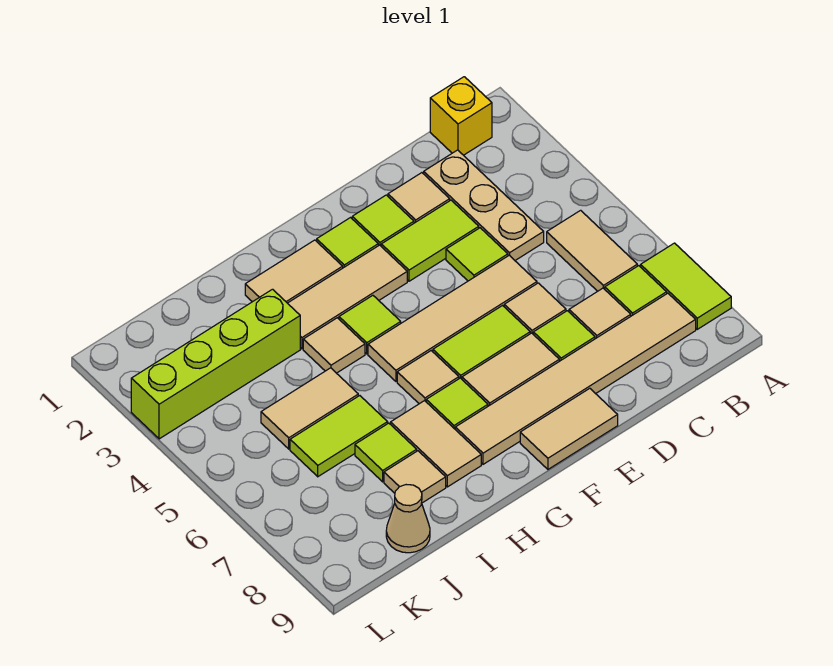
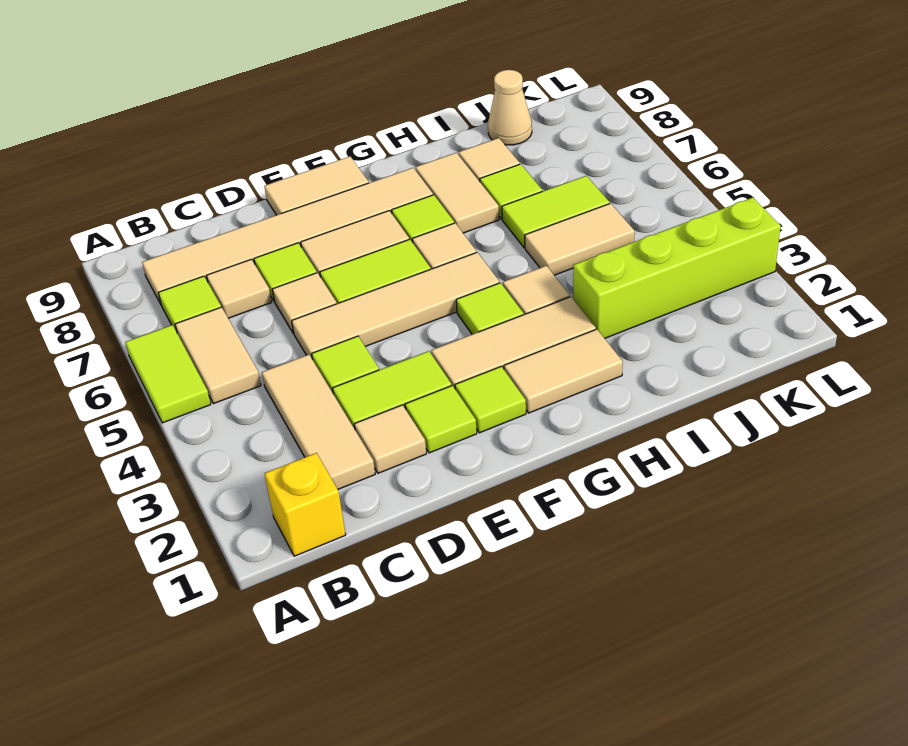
lime tile A7:A8 level 1 -> lime tile A5:A6 level 1
tan plate C2:C4 level 1 -> tan tile C2:C4 level 1

